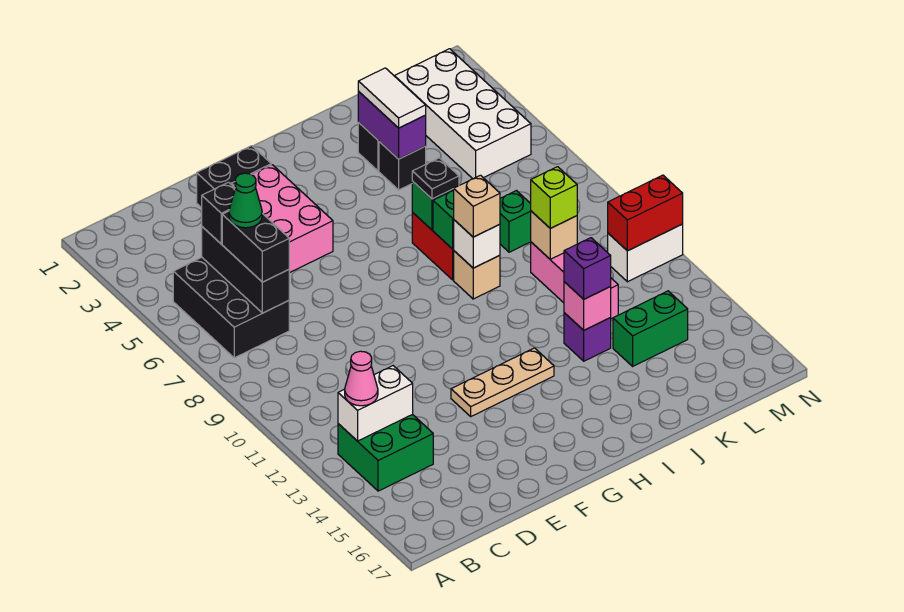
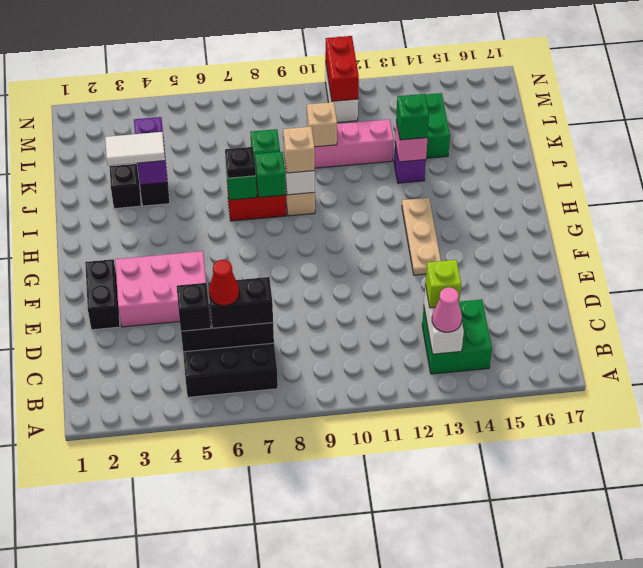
green cone C6 level 4 -> red cone C6 level 4
purple brick J3:J4 level 2 -> purple brick J4:K4 level 2
purple brick J13 level 3 -> green brick J13 level 3
lime brick K10 level 3 -> lime brick C13 level 3
white brick L2:M5 level 1 -> none

